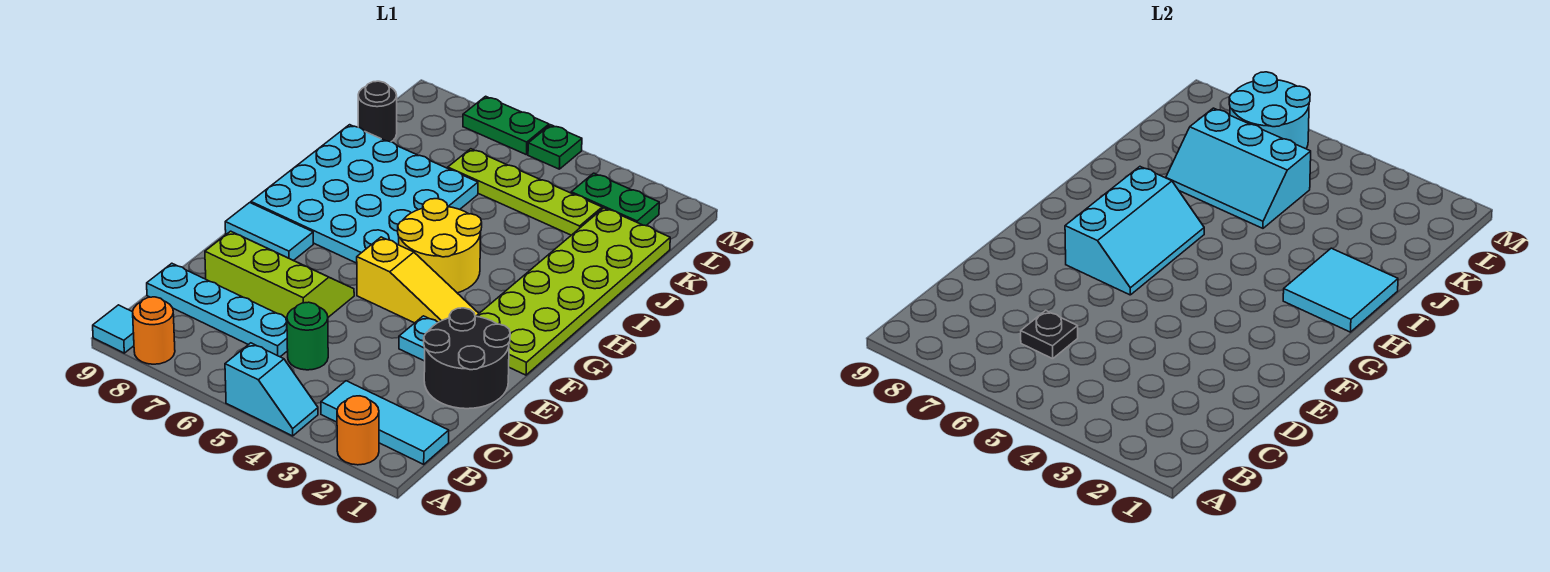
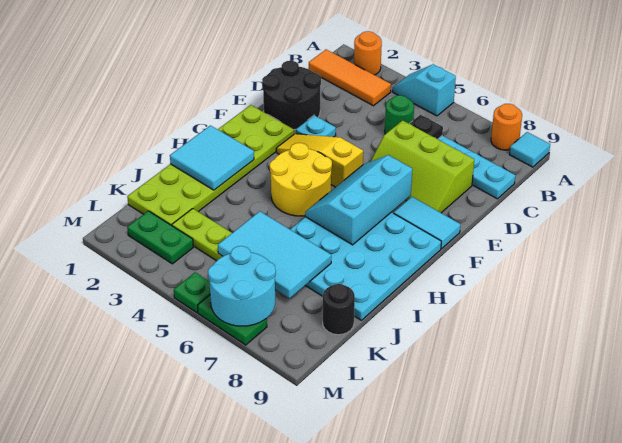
cyan tile B1:B3 level 1 -> orange tile B1:B3 level 1
cyan slope J5:K7 level 2 top K -> cyan tile J5:K7 level 2

